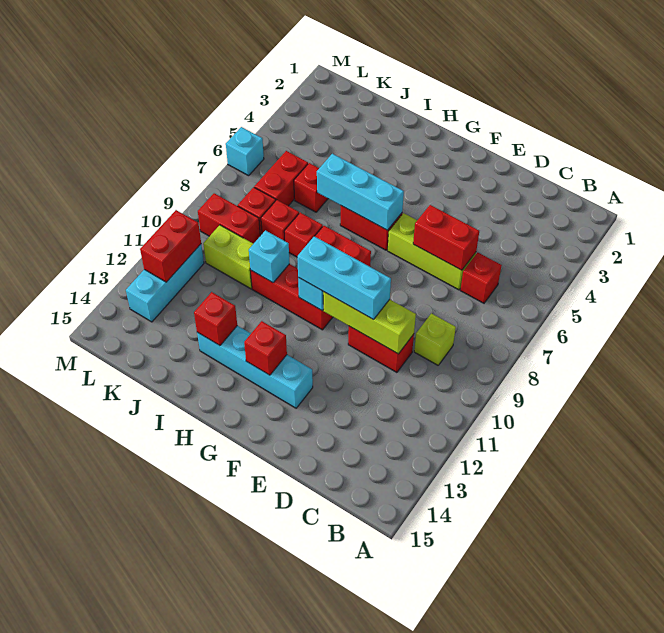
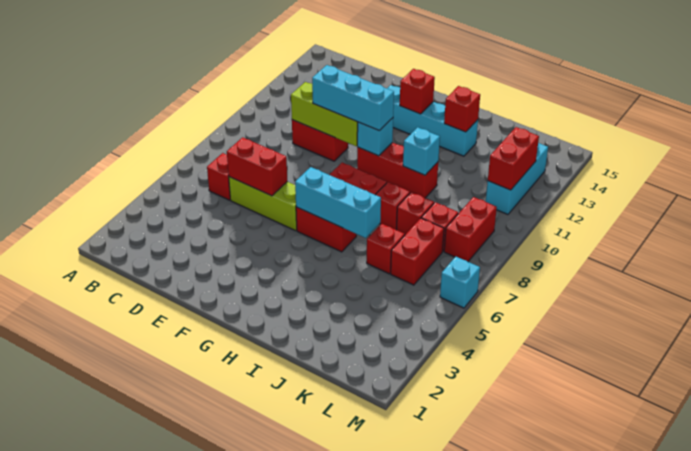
lime brick C9 level 1 -> none
lime brick J10:K10 level 1 -> none
red brick K9:L9 level 1 -> red brick L8:L9 level 1

